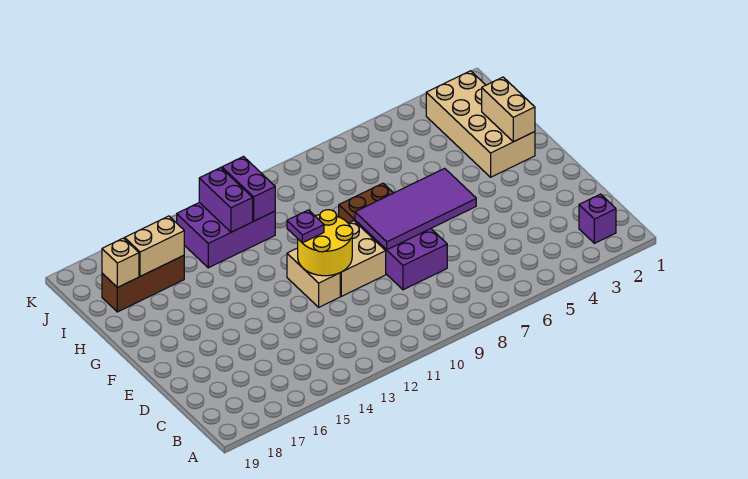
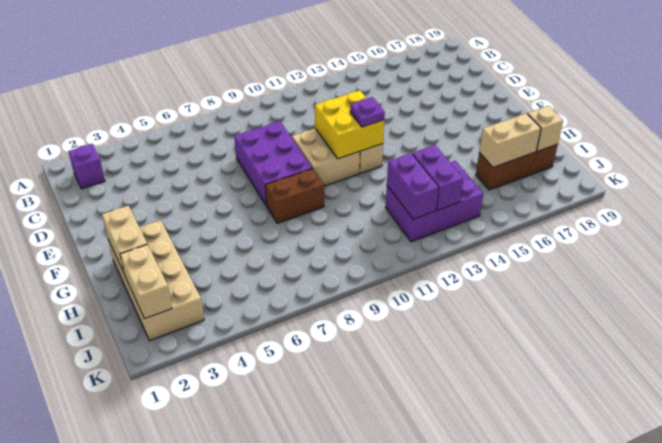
purple tile E6:F9 level 2 -> none
yellow round brick E11:F12 level 2 -> yellow brick E11:F12 level 2
none -> tan brick I2:J2 level 2

